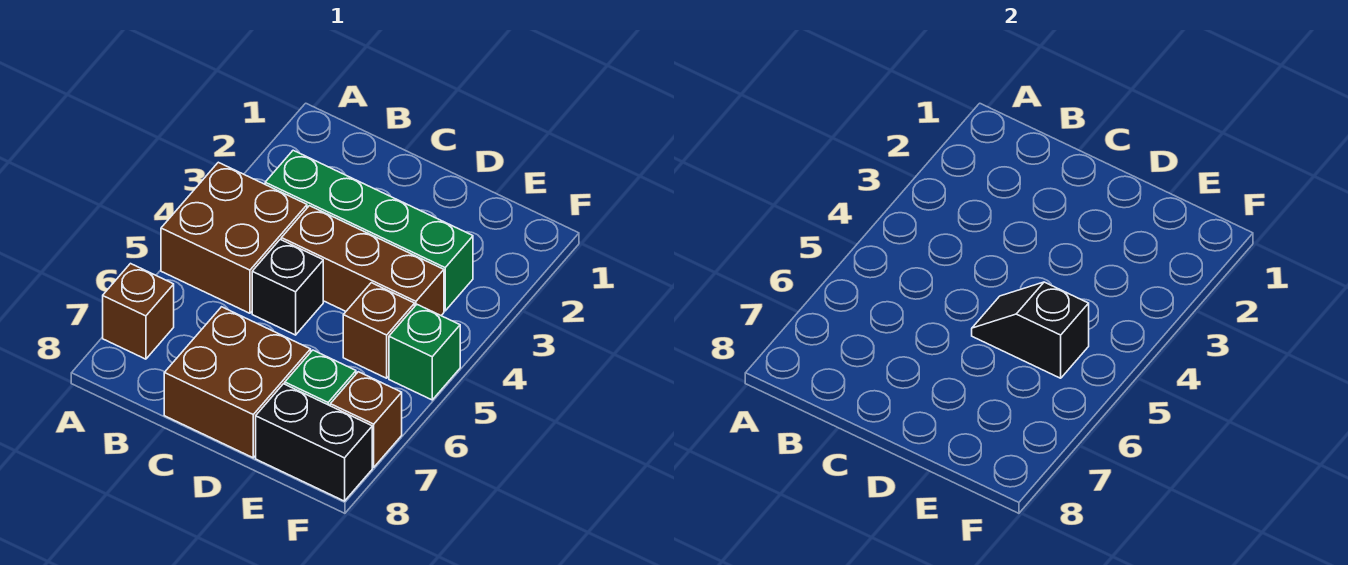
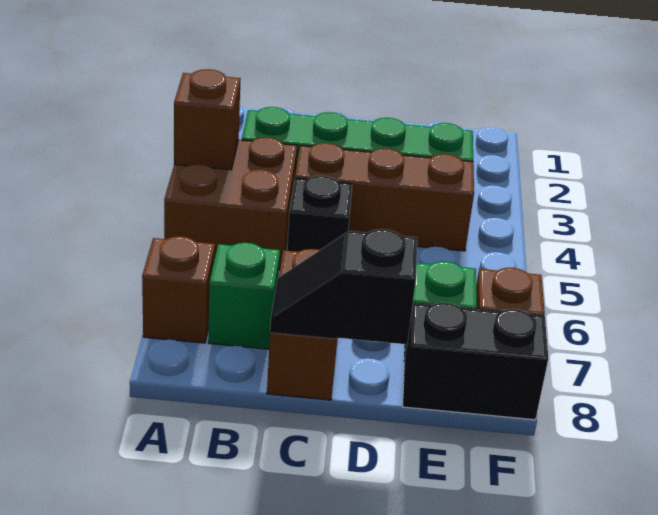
brown brick C7:D8 level 1 -> brown brick C7:C8 level 1
black slope D5:E5 level 2 top E -> black slope C8:D8 level 2 top D
brown brick E5 level 1 -> brown brick A4 level 2
green brick F5 level 1 -> green brick B7 level 1

